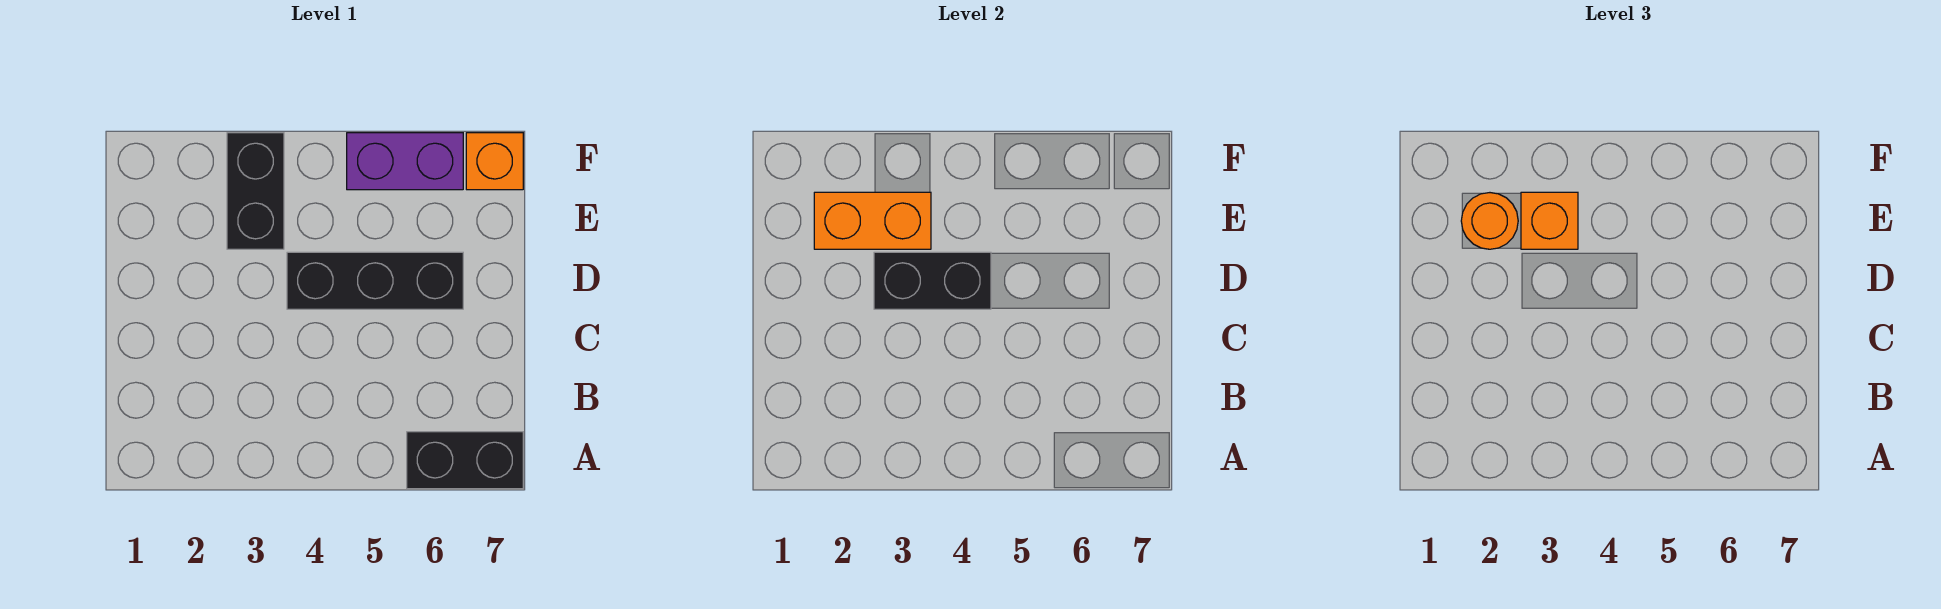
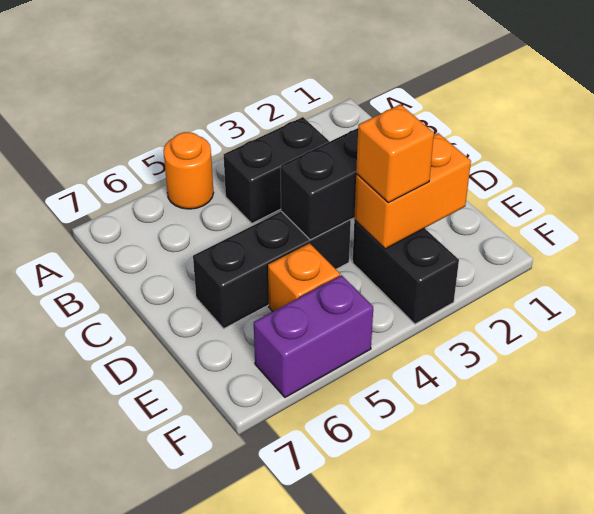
black brick A6:A7 level 1 -> black brick B3:B4 level 1
orange round brick E2 level 3 -> orange round brick A5 level 1
orange brick F7 level 1 -> orange brick E5 level 1

